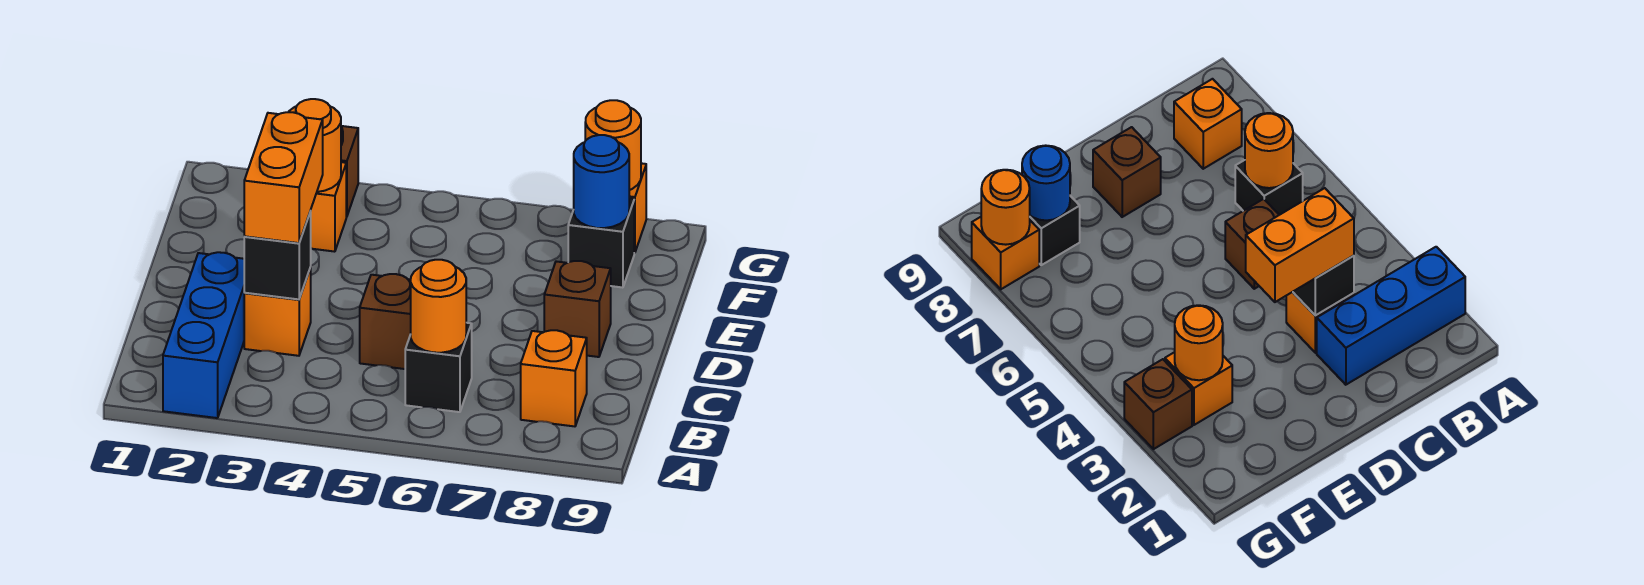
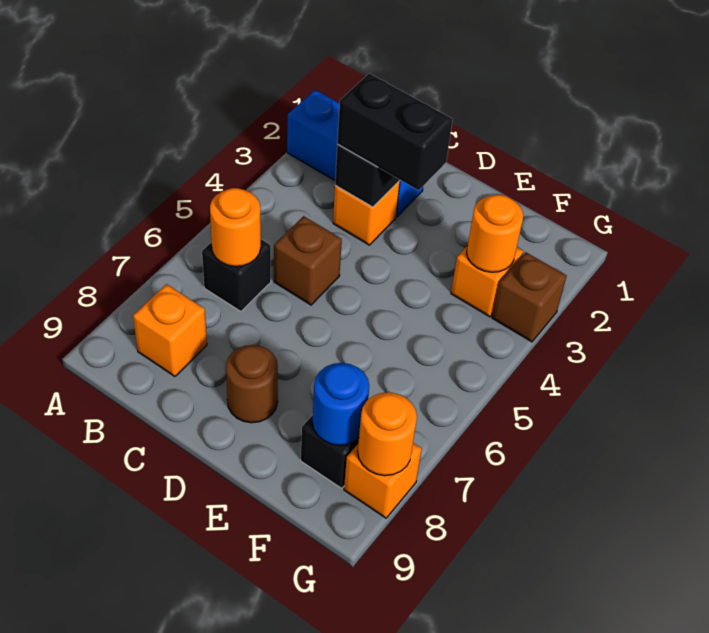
orange brick C3:D3 level 3 -> black brick C3:D3 level 3
brown brick D8 level 1 -> brown round brick D8 level 1

